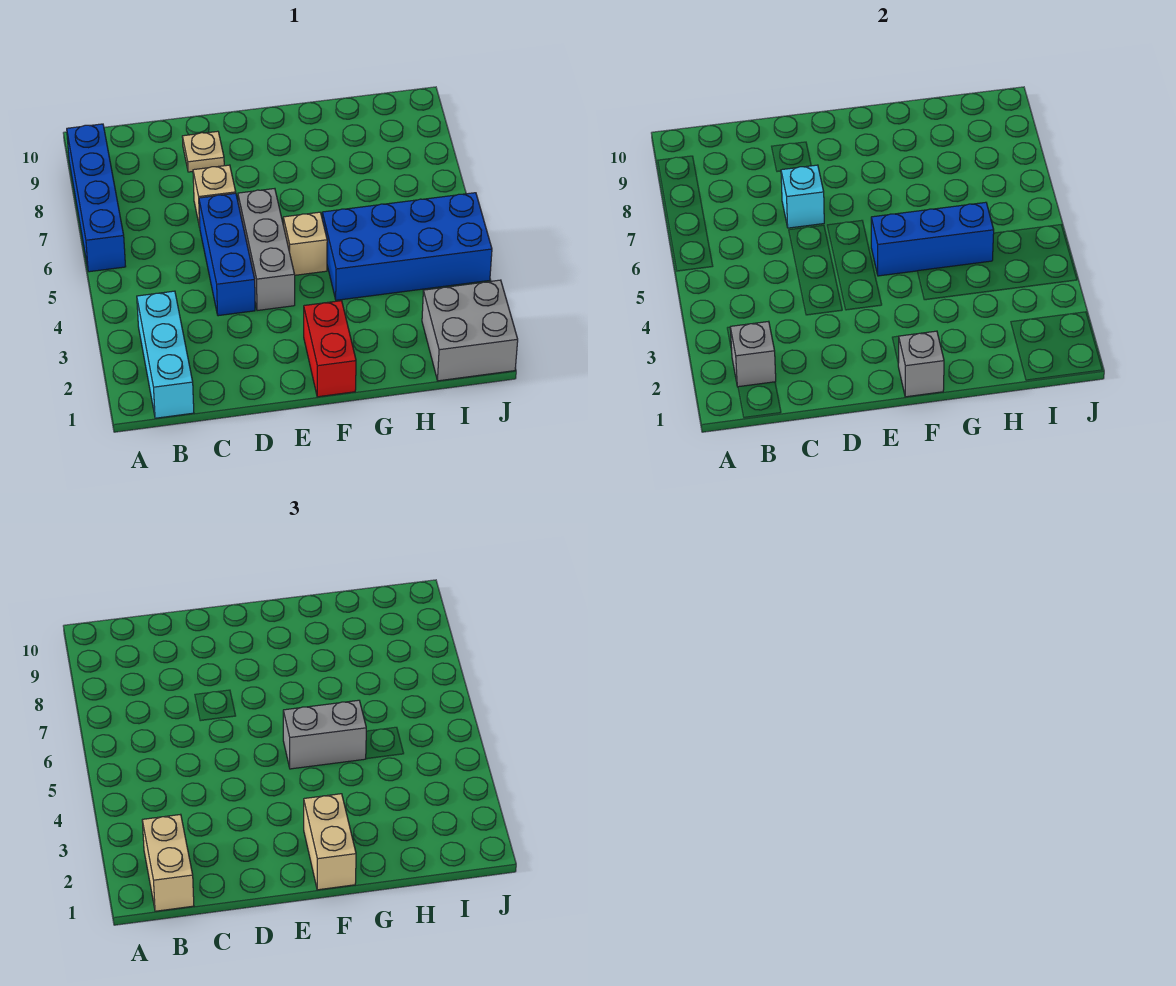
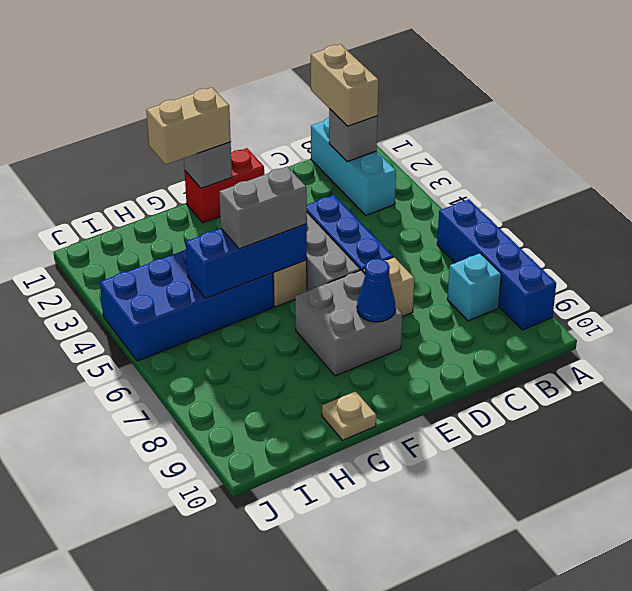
cyan brick D7 level 2 -> cyan brick B8 level 1
tan plate D9 level 1 -> tan plate G10 level 1
none -> blue cone E8 level 2
red brick F1:F2 level 1 -> red brick E1:F1 level 1
tan brick F1:F2 level 3 -> tan brick F1:G1 level 3
grey brick I1:J2 level 1 -> grey brick E7:F8 level 1

